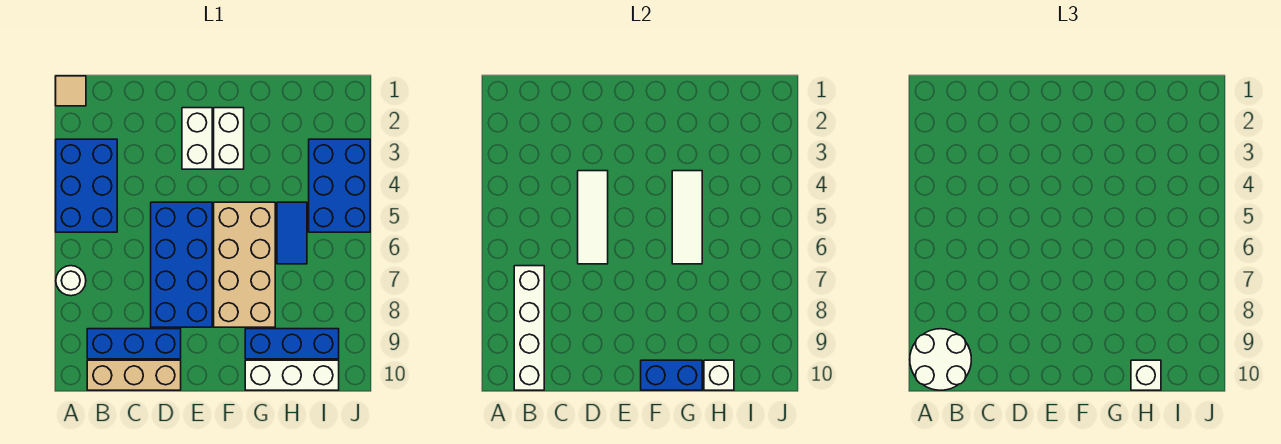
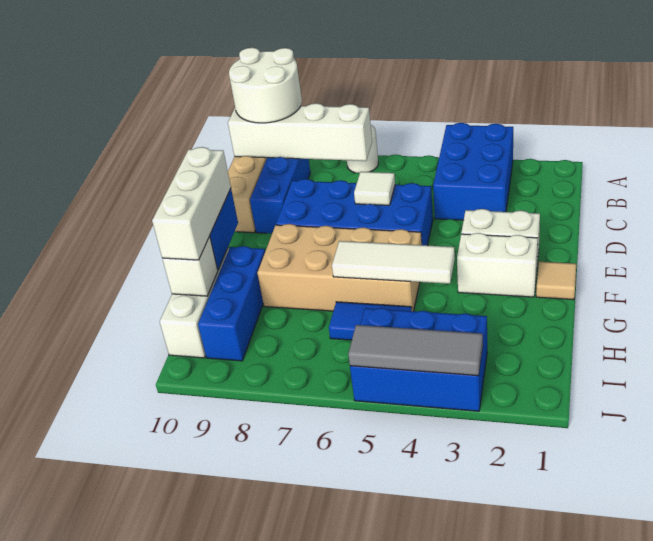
tan tile A1 level 1 -> tan tile F1 level 1
blue brick A3:B5 level 1 -> blue brick A3:C4 level 1
white tile D4:D6 level 2 -> white tile D6 level 2
white brick H10 level 3 -> white brick F10:H10 level 3
none -> grey tile J3:J5 level 2

